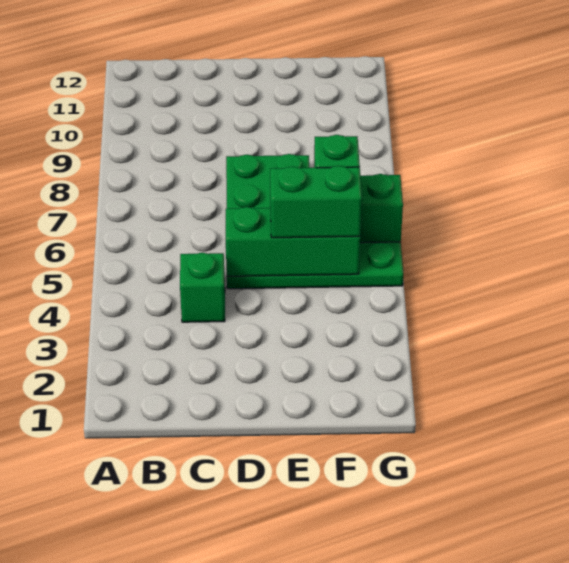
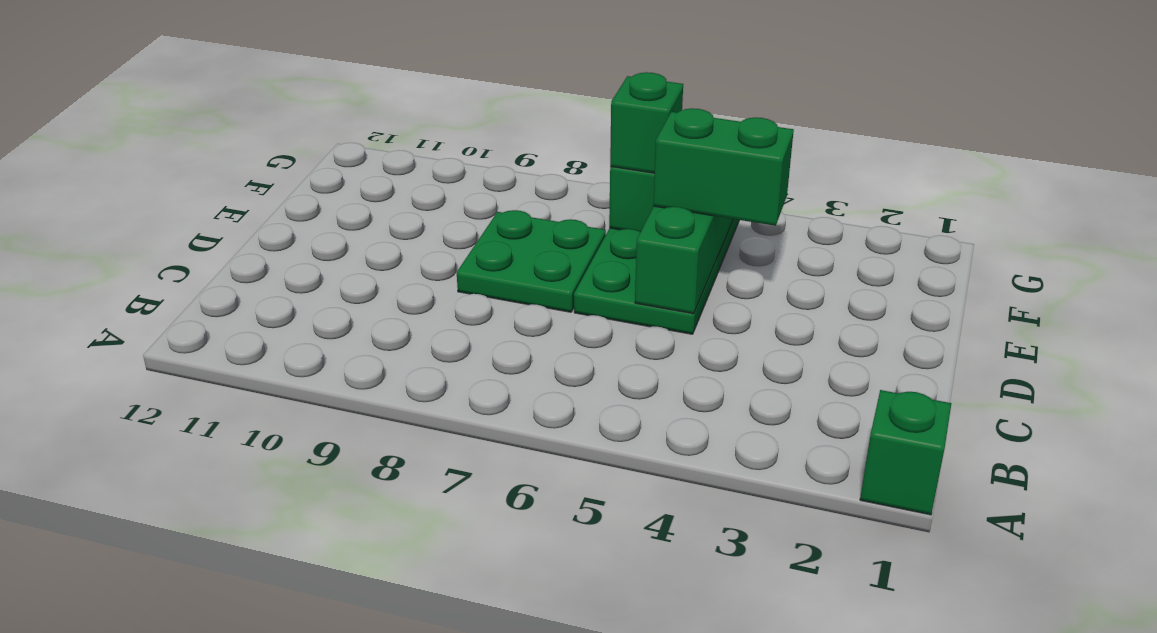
green brick C4 level 1 -> green brick A1 level 1
green brick E5:F5 level 3 -> green brick E4:E5 level 3

